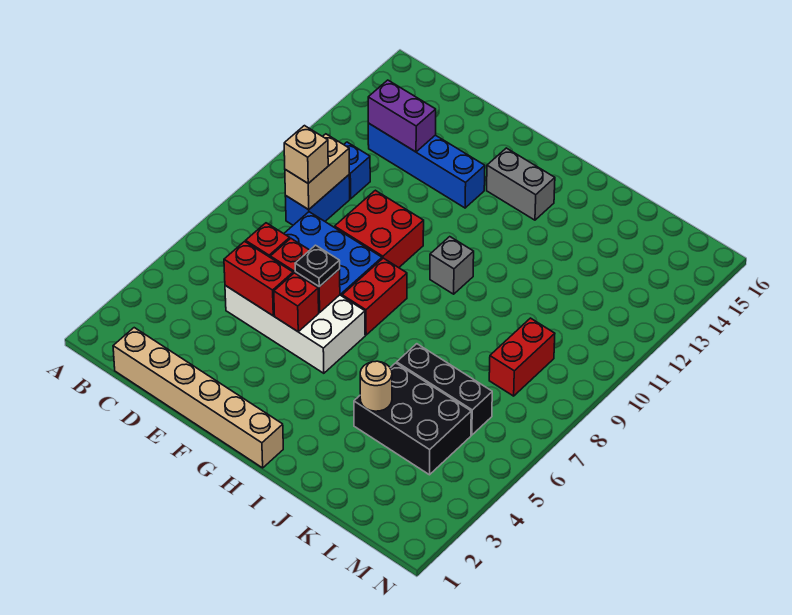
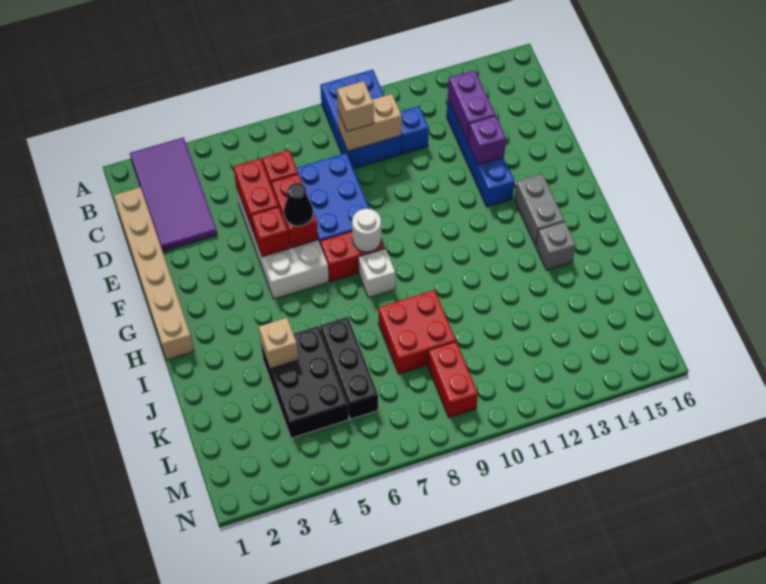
none -> purple tile A2:D3 level 1
blue brick C9:C10 level 1 -> blue brick A9:C10 level 1
red brick E9:F10 level 1 -> red brick J8:K9 level 1
none -> purple brick E13 level 2
black plate F6 level 3 -> black cone F6 level 3
none -> white round brick G8 level 2
none -> white brick H8 level 1
grey brick H10 level 1 -> grey brick I14 level 1
tan round brick J4 level 2 -> tan brick J4 level 2
red brick L8:L9 level 1 -> red brick L9:M9 level 1

